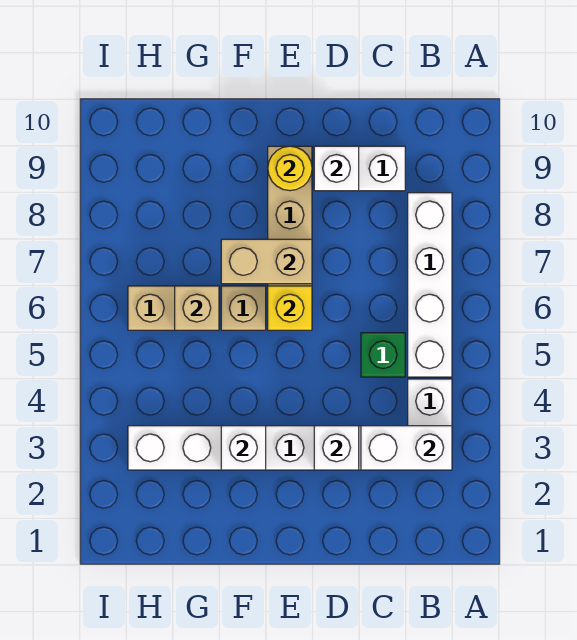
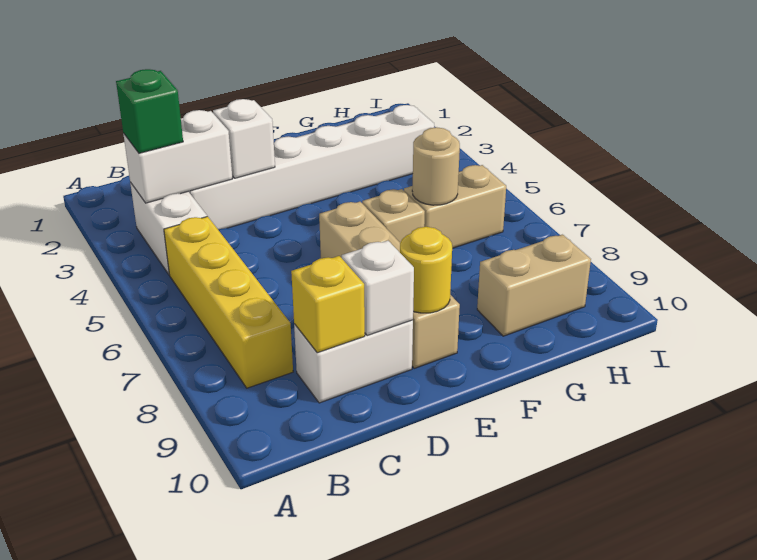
white brick B5:B8 level 1 -> yellow brick B5:B8 level 1
green brick C5 level 1 -> green brick B3 level 3
yellow brick E6 level 2 -> yellow brick C9 level 2
tan brick E7:F7 level 2 -> tan brick G9:H9 level 1
white brick F3 level 2 -> none
tan brick G6 level 2 -> tan round brick G6 level 2

